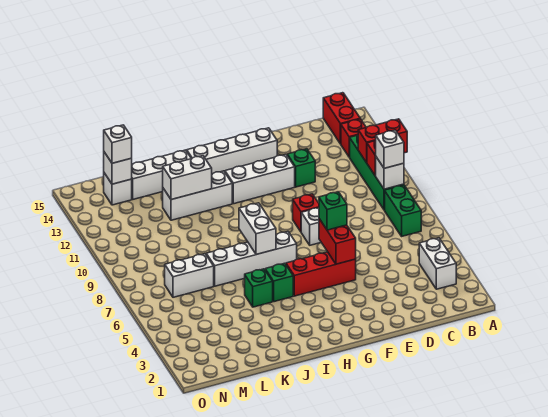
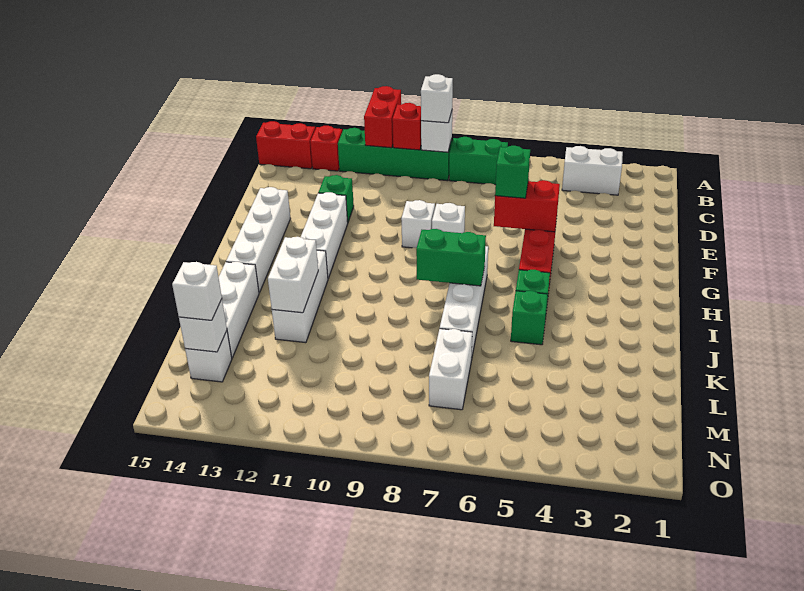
red brick F9 level 1 -> white brick F9 level 1
white brick I7:I8 level 2 -> green brick I7:I8 level 2

